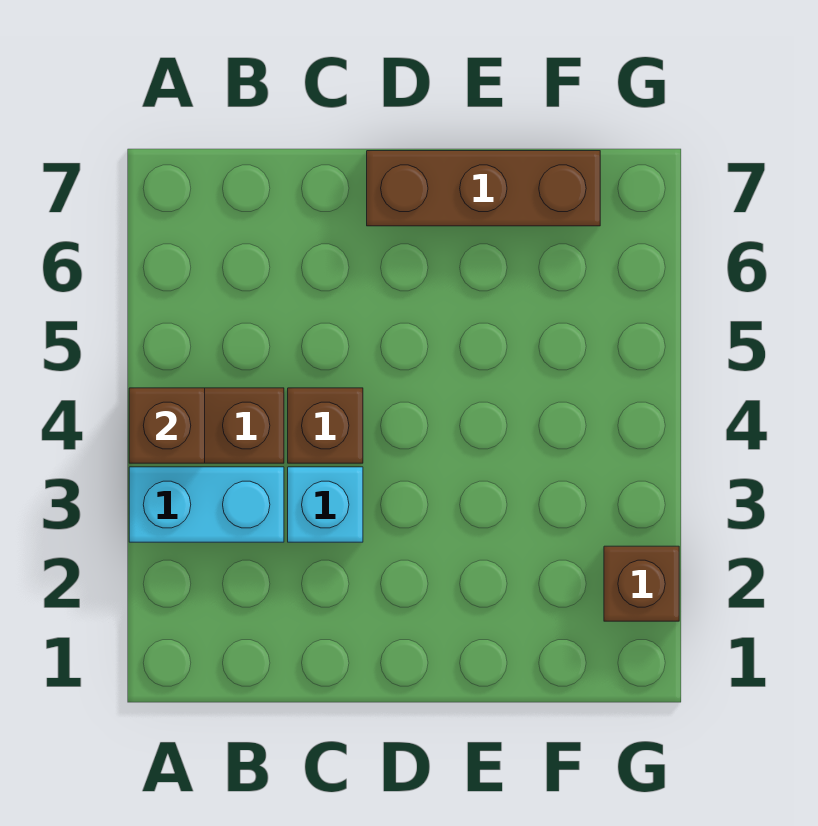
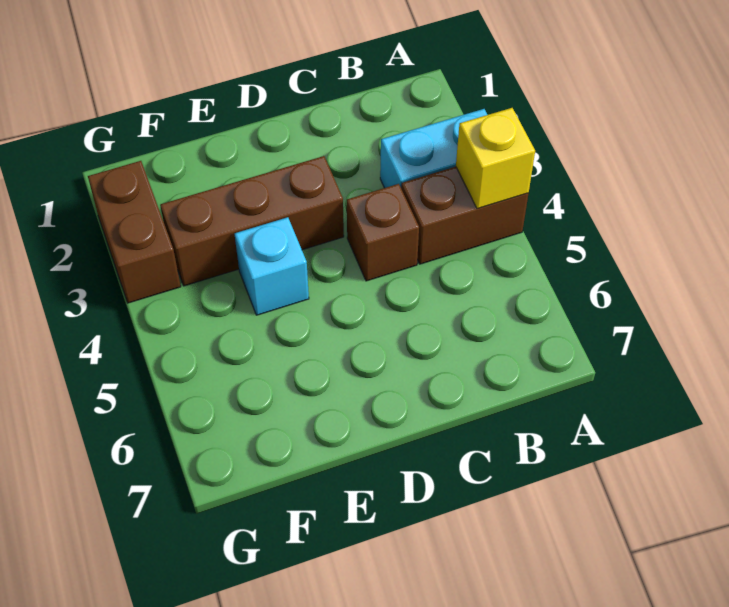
brown brick A4 level 2 -> yellow brick A4 level 2
cyan brick C3 level 1 -> cyan brick E4 level 1
brown brick D7:F7 level 1 -> brown brick D3:F3 level 1
brown brick G2 level 1 -> brown brick G2:G3 level 1

